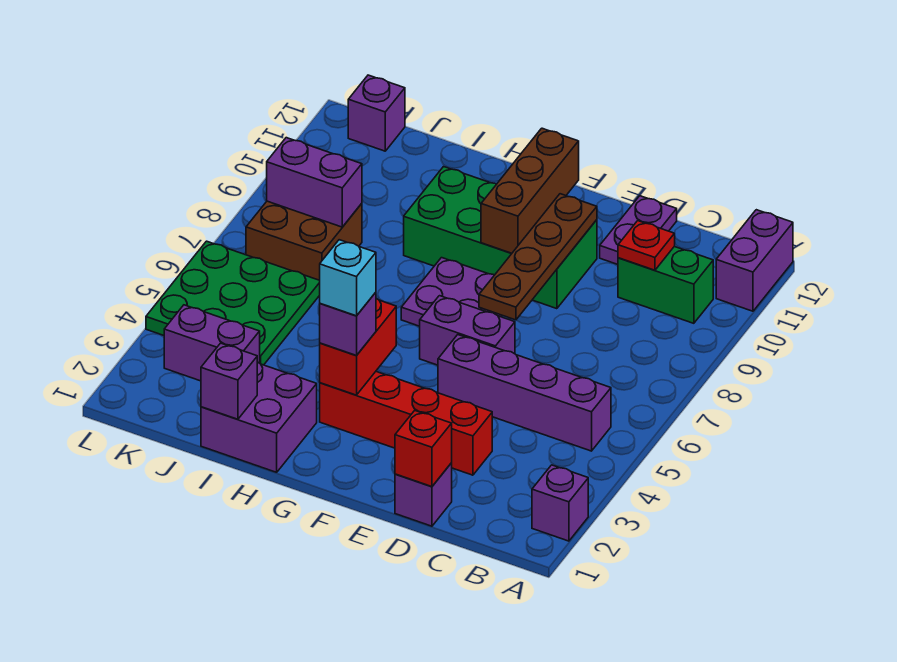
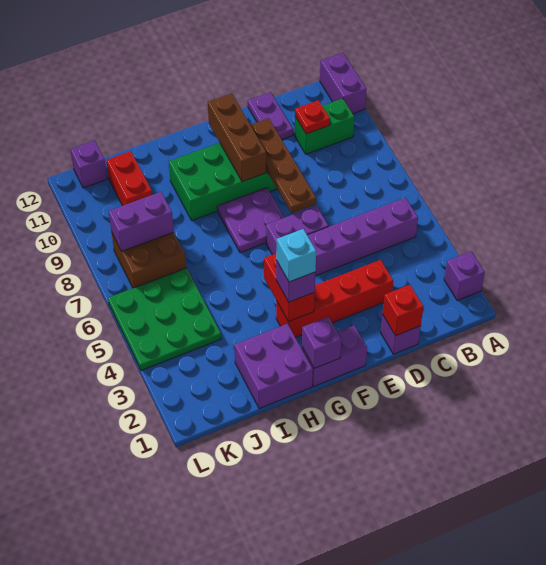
purple brick I1 level 2 -> purple brick G1 level 2
purple brick J3:K3 level 1 -> purple brick F1:G1 level 1
none -> red brick J10:J11 level 1

